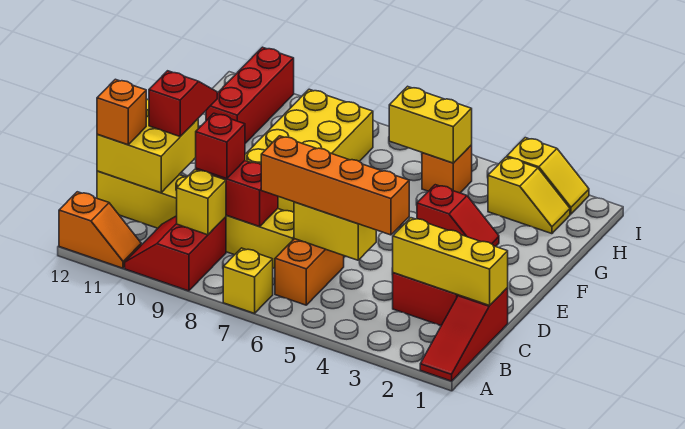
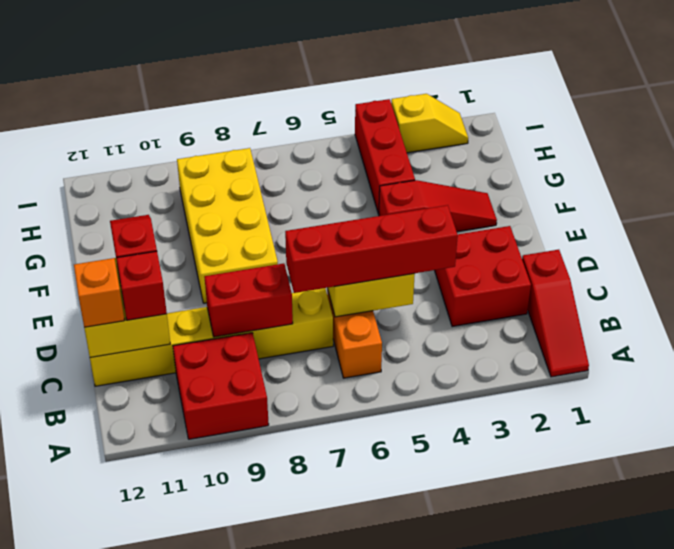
yellow brick A7 level 1 -> none
red slope A9:B10 level 1 top 9 -> red brick A9:B10 level 1
orange slope A11:A12 level 1 top 12 -> none
yellow brick B9 level 2 -> none
yellow brick C1:C3 level 2 -> none
orange brick C4:C7 level 3 -> red brick C4:C7 level 3
red brick C9 level 3 -> red brick C11 level 3
red slope F3:F4 level 1 top 4 -> red slope F2:F4 level 1 top 4
red brick G11:I11 level 1 -> red brick G4:I4 level 1
yellow slope H2:H3 level 1 top 3 -> none
orange brick H5 level 1 -> none
yellow brick H5:H6 level 2 -> none

